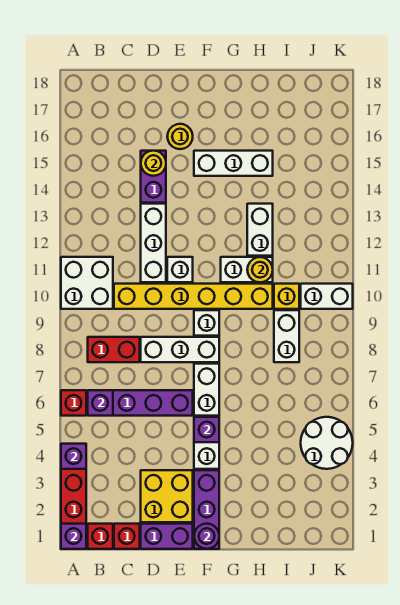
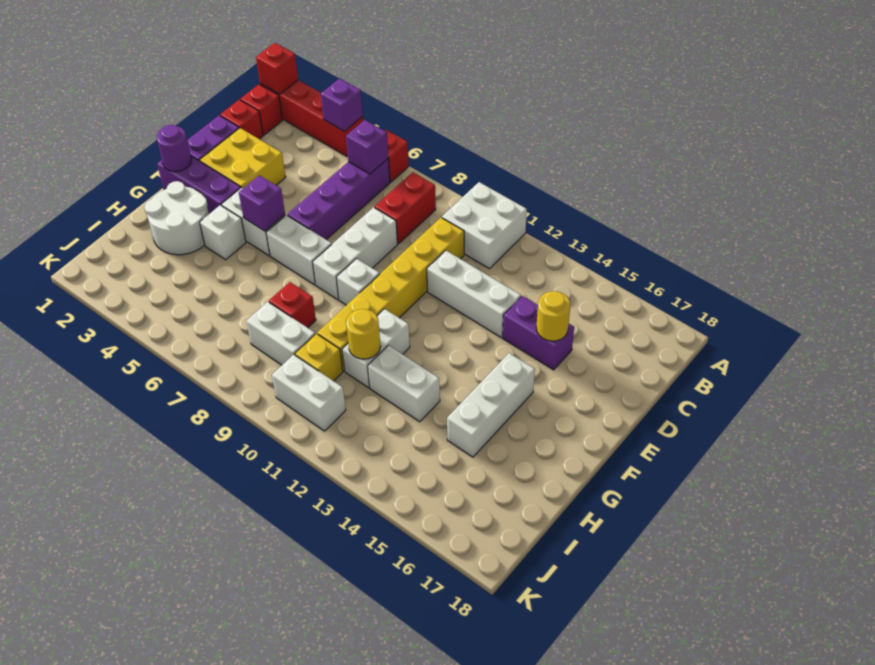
purple brick A1 level 2 -> red brick A1 level 2
white brick E11 level 1 -> white brick G4 level 1
yellow round brick E16 level 1 -> none
none -> red brick H8 level 1
white round brick J4:K5 level 1 -> white round brick G2:H3 level 1
white brick J10:K10 level 1 -> white brick J10:J11 level 1

